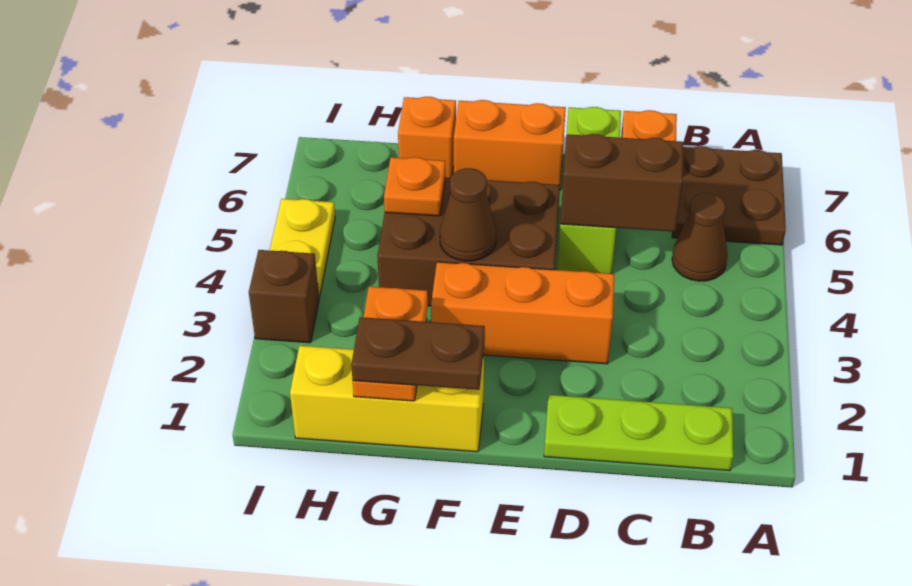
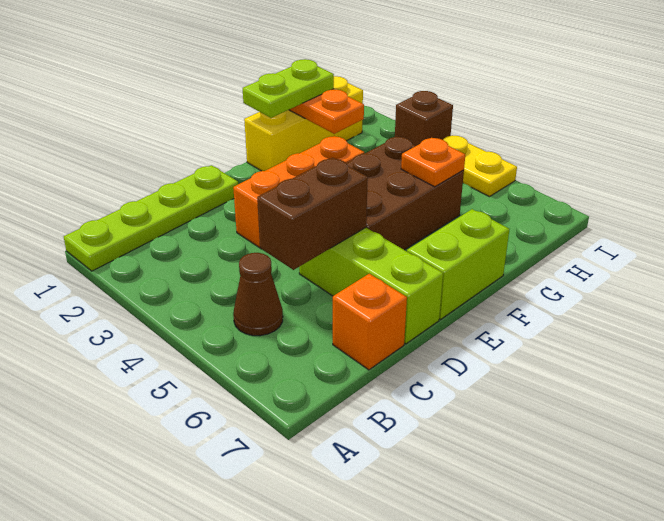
brown plate A6:B7 level 1 -> none
lime plate B1:D1 level 1 -> lime plate A1:D1 level 1
orange brick E7:F7 level 1 -> lime brick E7:F7 level 1
brown plate F1:G1 level 3 -> lime plate F1:G1 level 3
brown cone F4 level 2 -> none
orange brick G7 level 1 -> none

